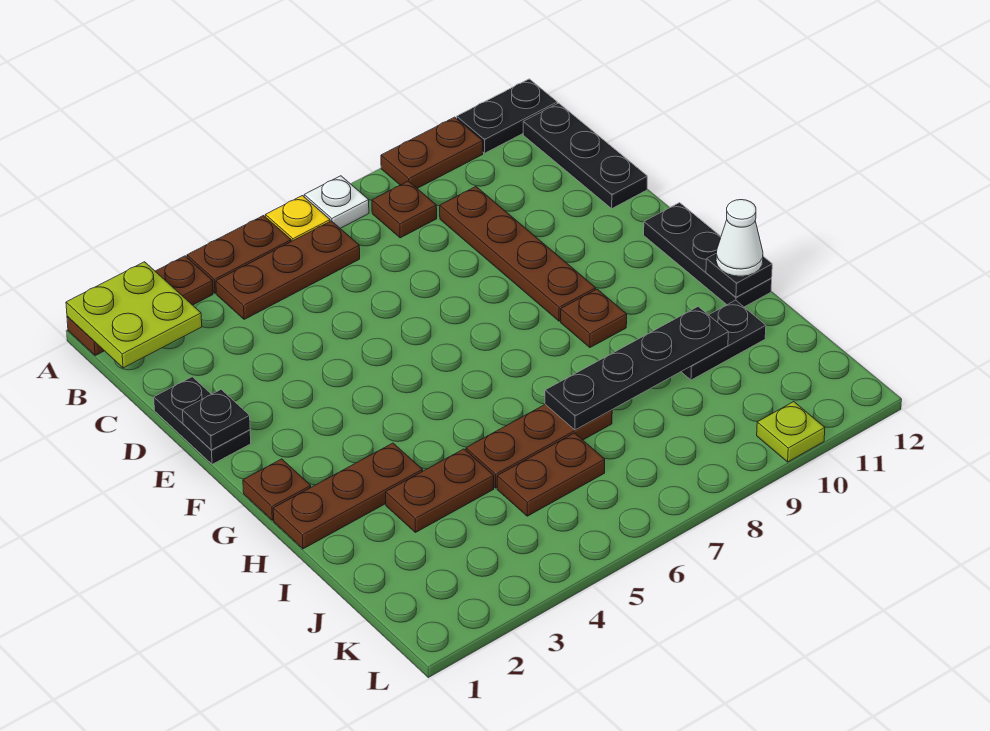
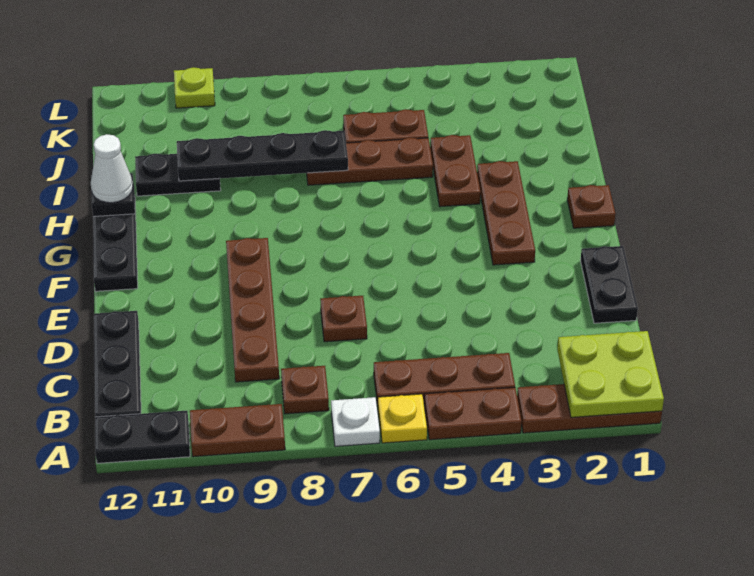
black plate E1 level 2 -> none
brown plate G9 level 1 -> brown plate D7 level 1
brown plate H1:H3 level 1 -> brown plate F3:H3 level 1
brown plate I3:I4 level 1 -> brown plate H4:I4 level 1

